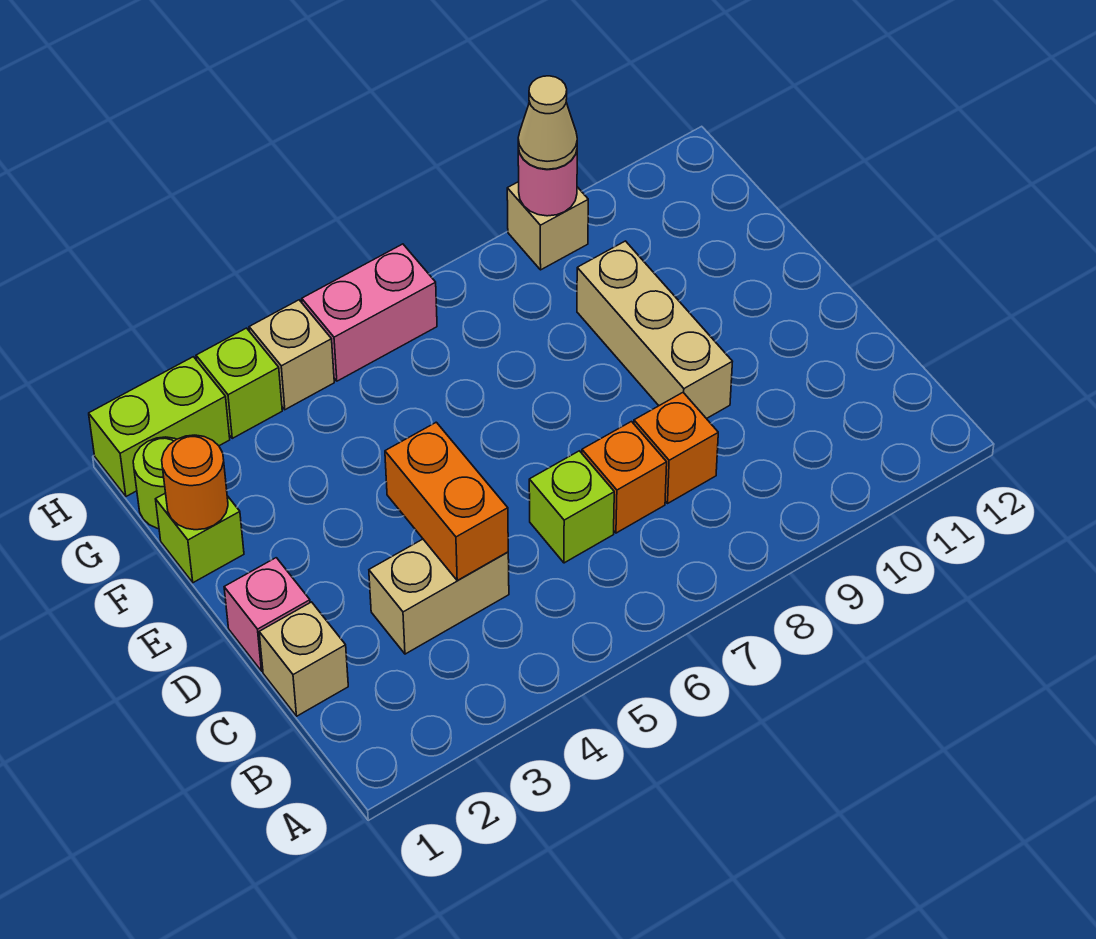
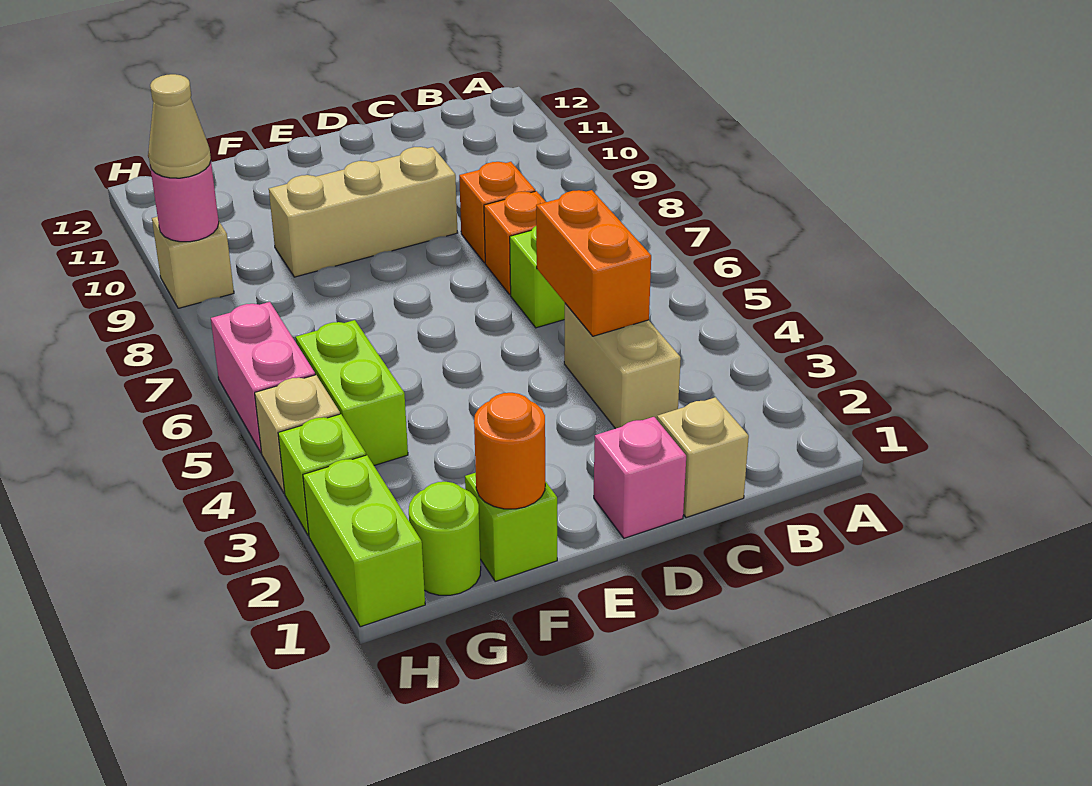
orange brick C4:D4 level 2 -> orange brick C4:C5 level 2
none -> lime brick G4:G5 level 1

